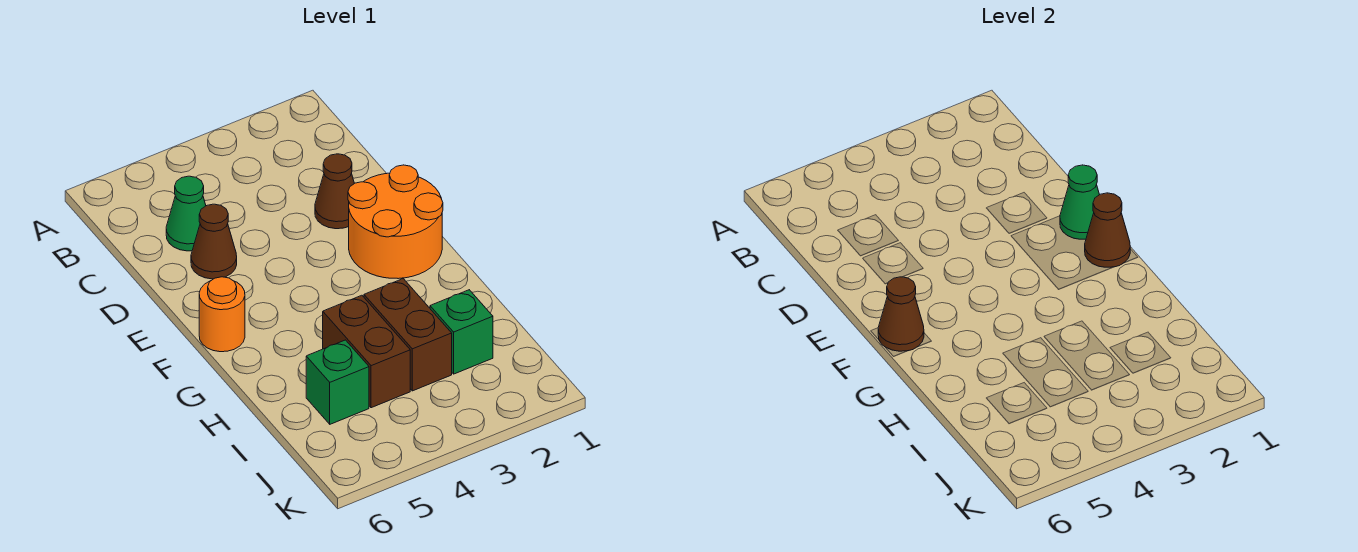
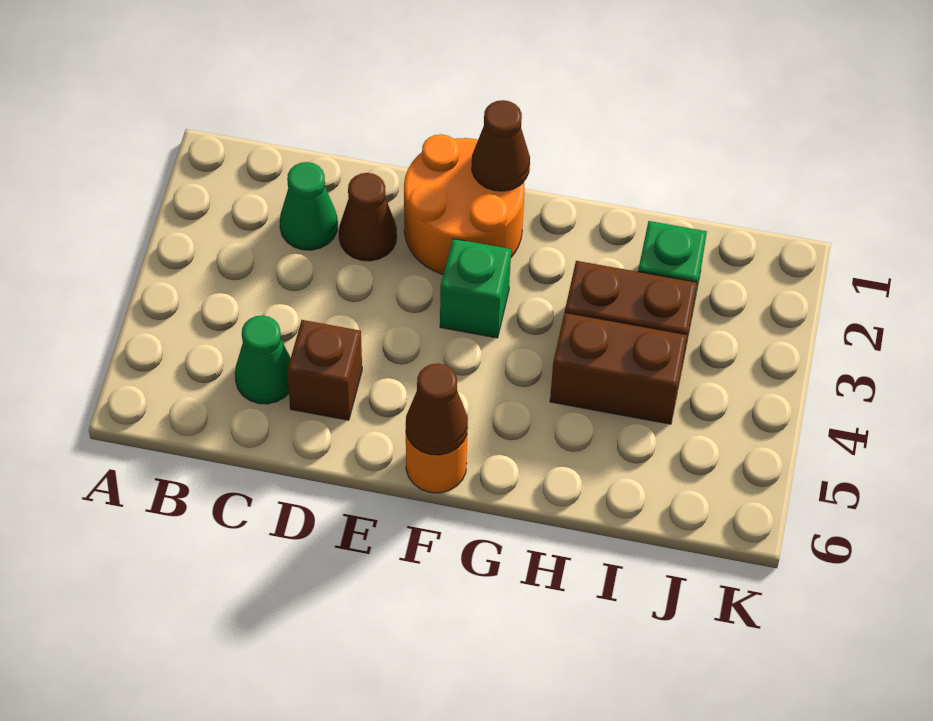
brown cone D5 level 1 -> brown brick D5 level 1
green cone E1 level 2 -> green cone C2 level 1
green brick I5 level 1 -> green brick F3 level 1

